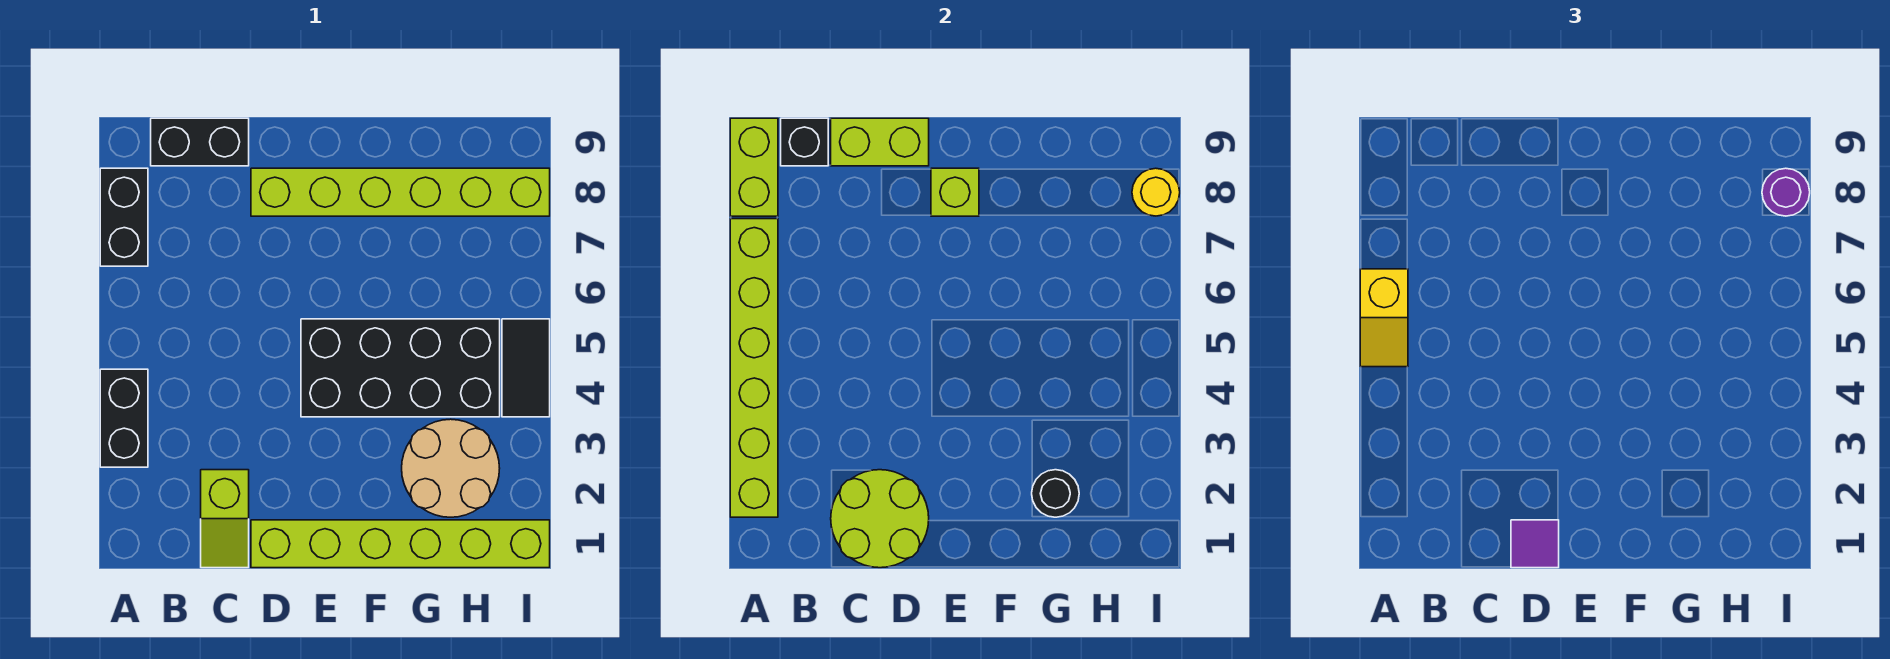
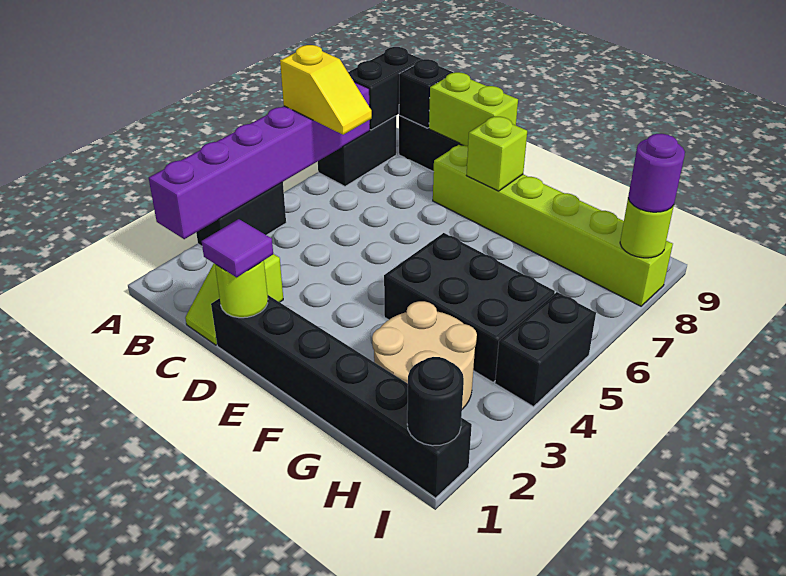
lime brick A2:A7 level 2 -> purple brick A2:A7 level 2
yellow slope A5:A6 level 3 top 6 -> yellow slope A6:B6 level 3 top A
lime brick A8:A9 level 2 -> black brick A8:A9 level 2
lime round brick C1:D2 level 2 -> lime round brick D1 level 2
lime brick D1:I1 level 1 -> black brick D1:I1 level 1
black brick E4:H5 level 1 -> black brick F4:H5 level 1
black round brick G2 level 2 -> black round brick I1 level 2
black tile I4:I5 level 1 -> black brick I4:I5 level 1
yellow round brick I8 level 2 -> lime round brick I8 level 2

